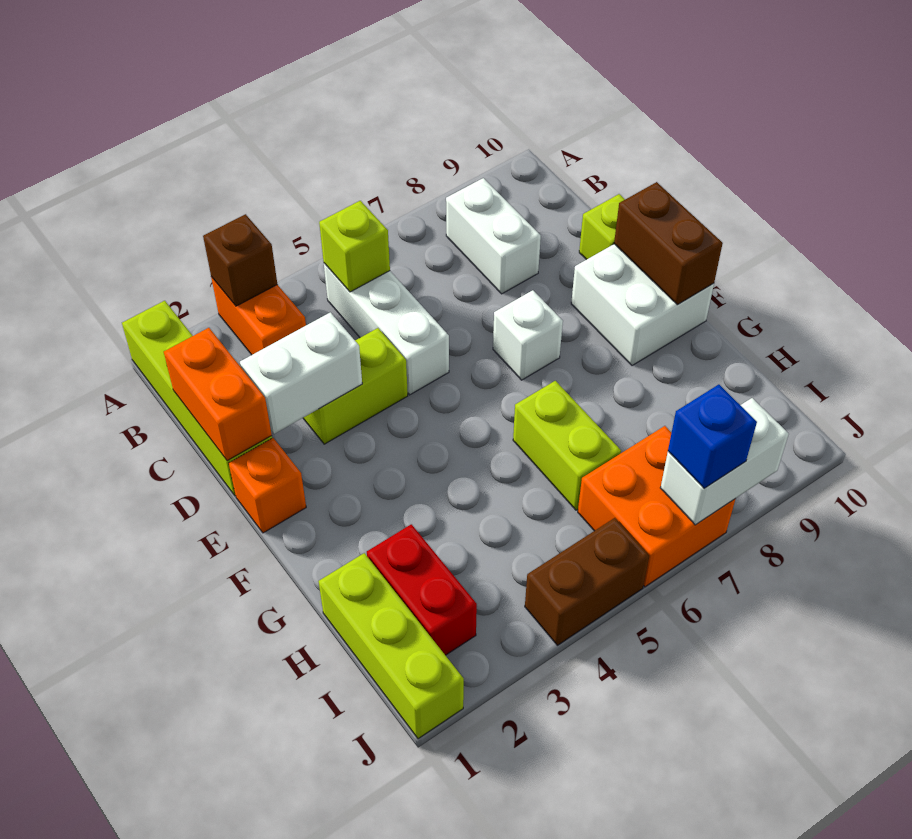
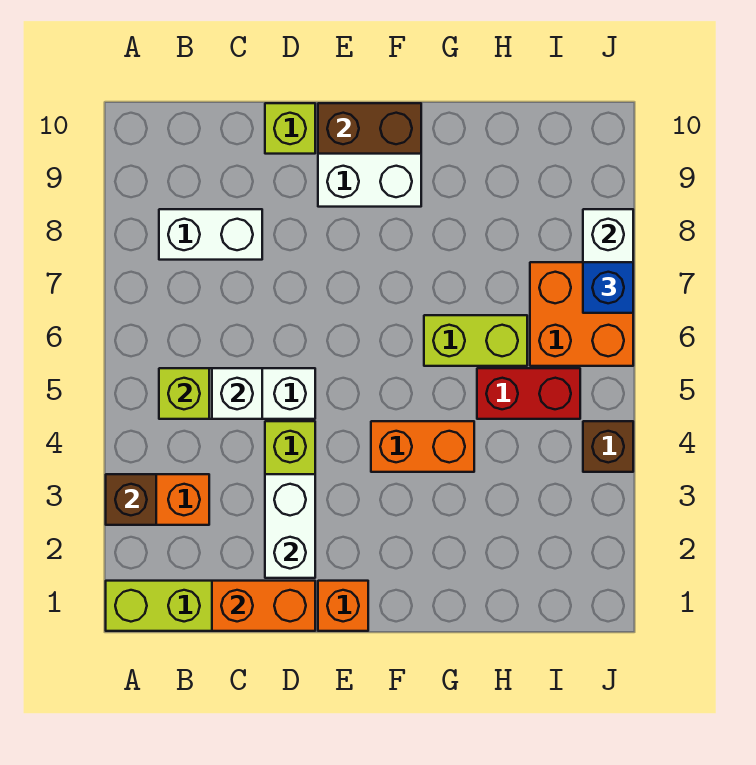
white brick E7 level 1 -> white brick C5 level 2
none -> orange brick F4:G4 level 1
lime brick H1:J1 level 1 -> none
red brick H2:I2 level 1 -> red brick H5:I5 level 1
brown brick J4:J5 level 1 -> brown brick J4 level 1

